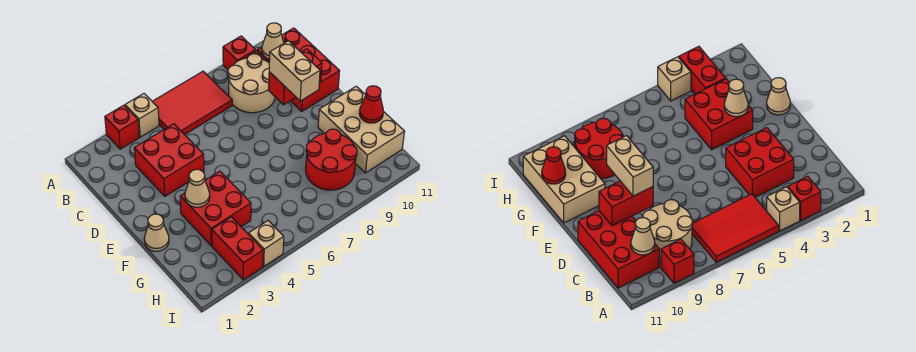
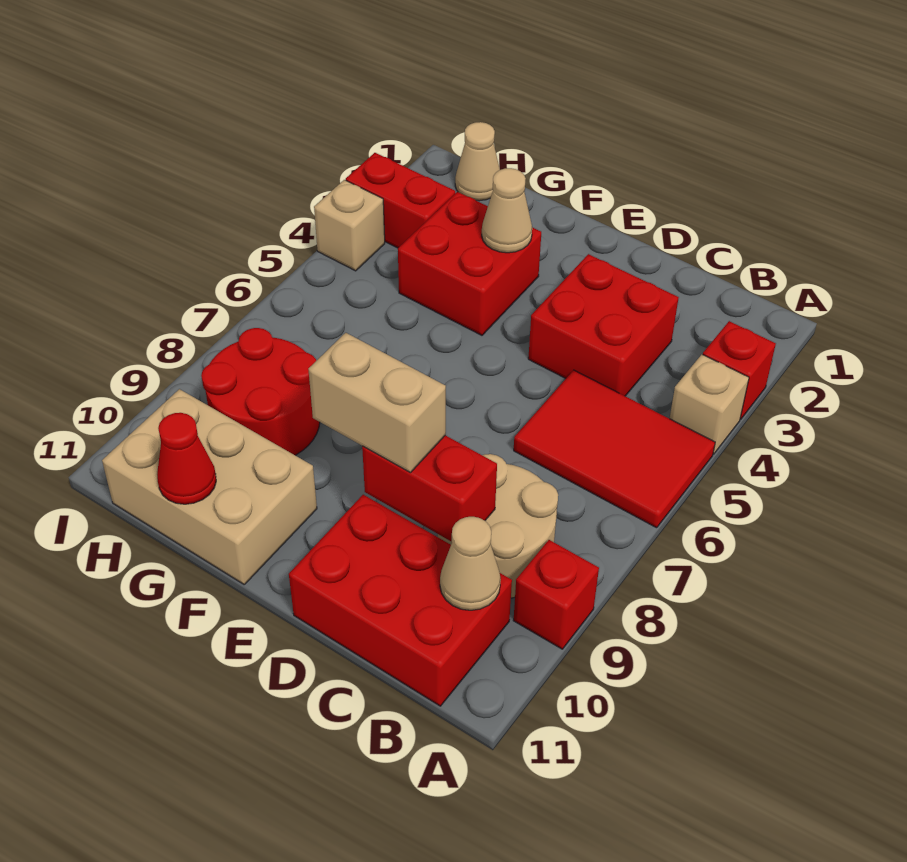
red tile A5:B7 level 1 -> red tile A5:C6 level 1
red brick D9:D10 level 2 -> red brick C9:D9 level 2
tan cone F1 level 1 -> tan cone H1 level 1

